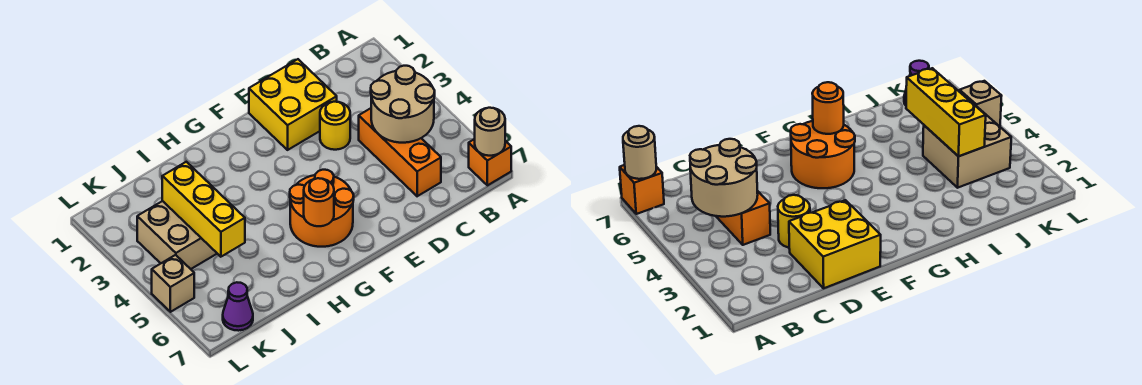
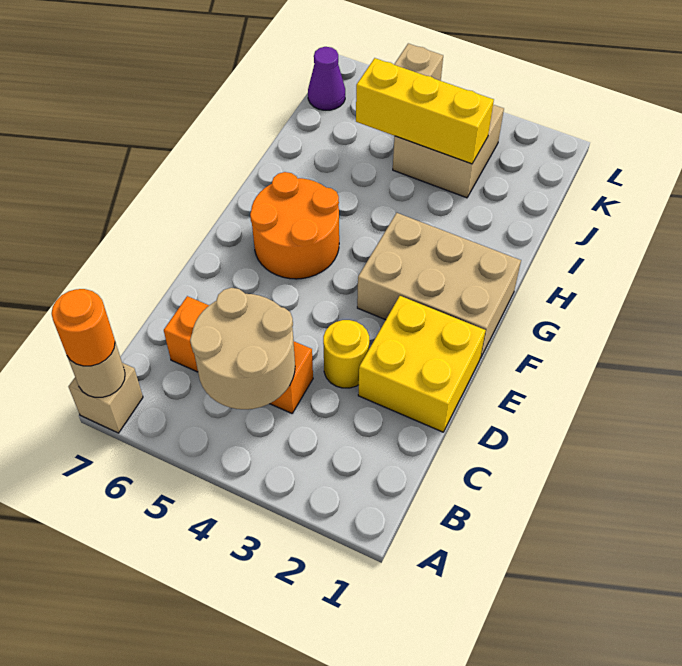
orange brick A7 level 1 -> tan brick A7 level 1
none -> tan brick F1:G3 level 1
orange round brick G6 level 2 -> orange round brick A7 level 3

